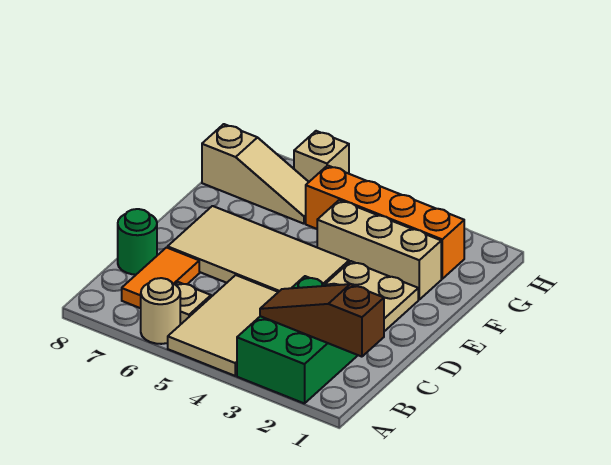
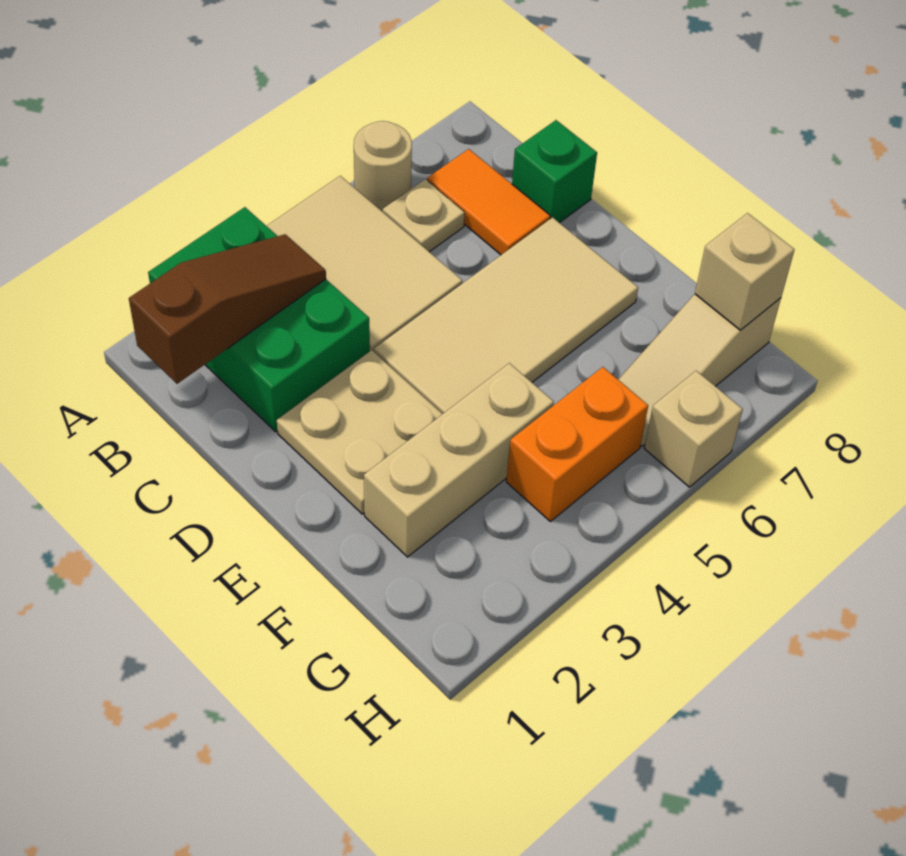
green round brick C8 level 1 -> green brick C8 level 1
orange brick G2:G5 level 1 -> orange brick G4:G5 level 1
none -> tan brick G8 level 2

